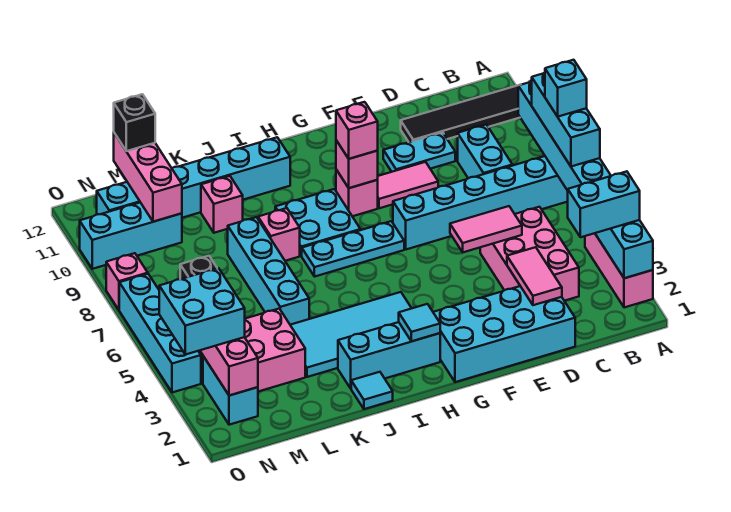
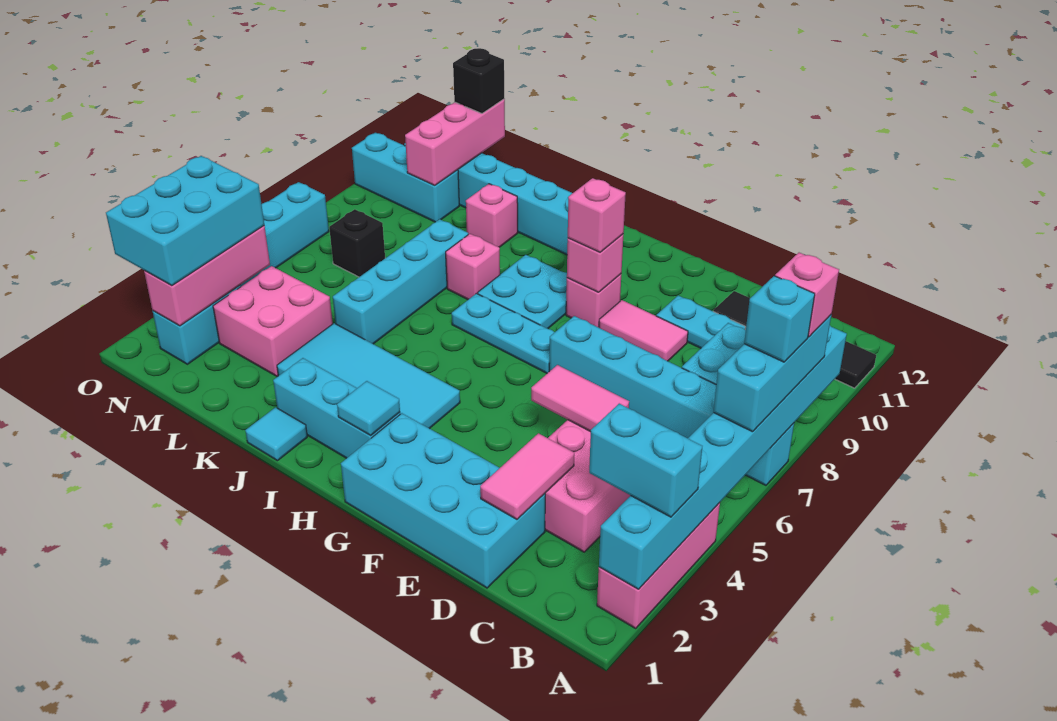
cyan brick N3:O4 level 3 -> cyan brick N2:O4 level 3
pink brick O8 level 1 -> pink brick A8 level 4

